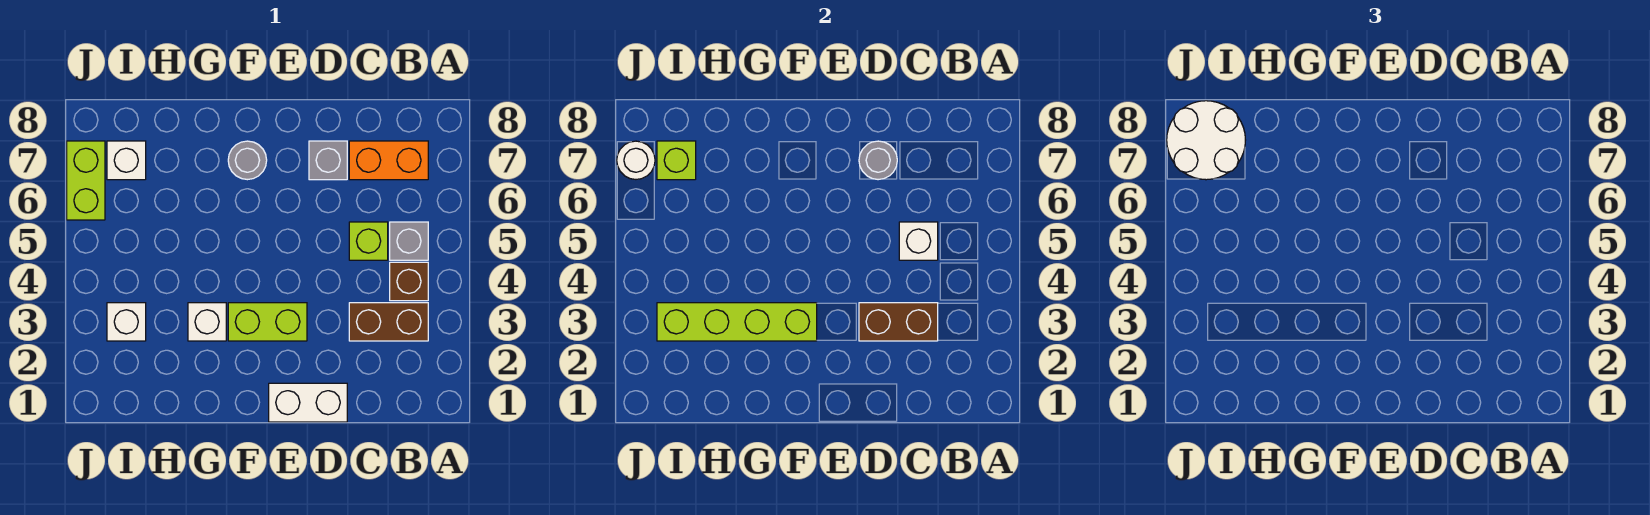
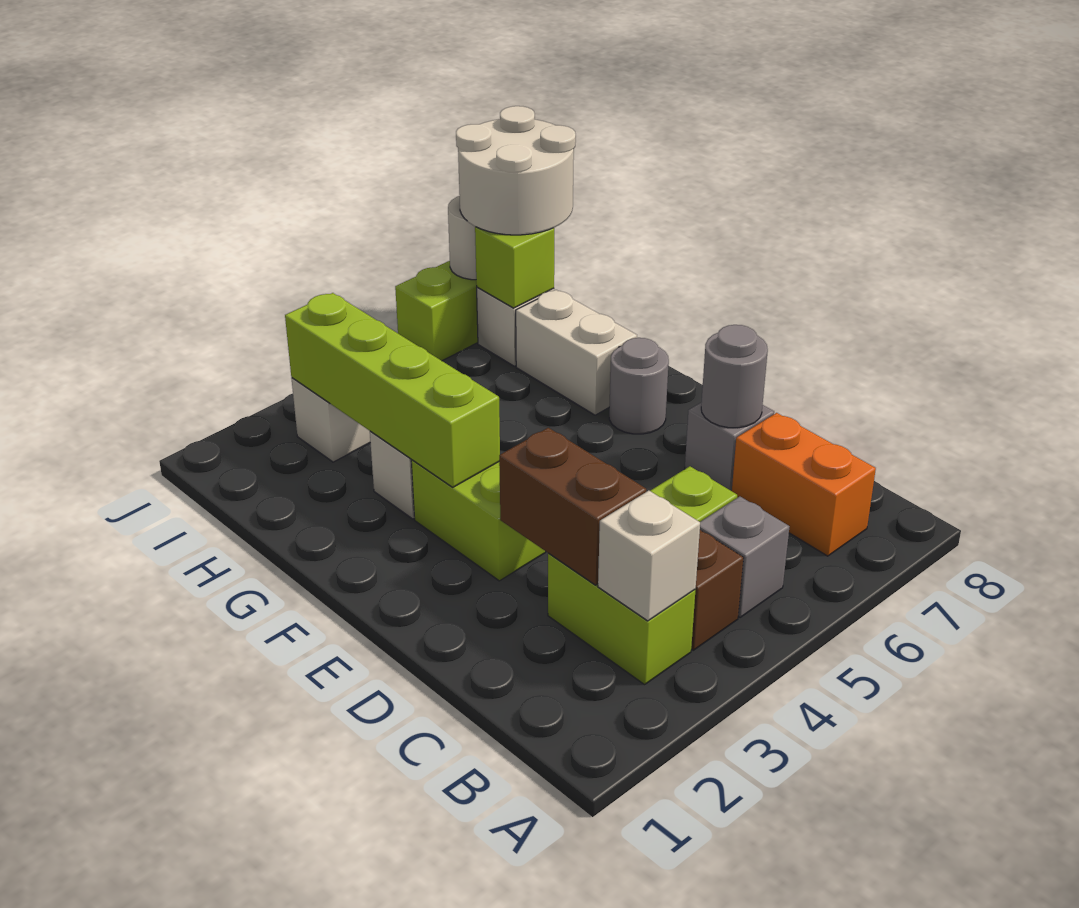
brown brick B3:C3 level 1 -> lime brick B3:C3 level 1
white brick C5 level 2 -> white brick B3 level 2
white brick D1:E1 level 1 -> white brick G7:H7 level 1

